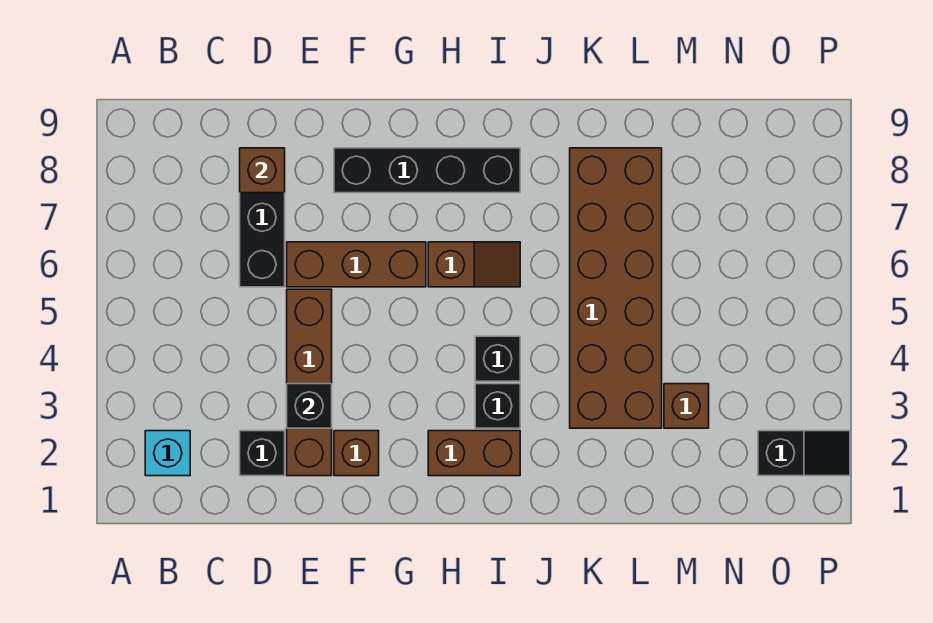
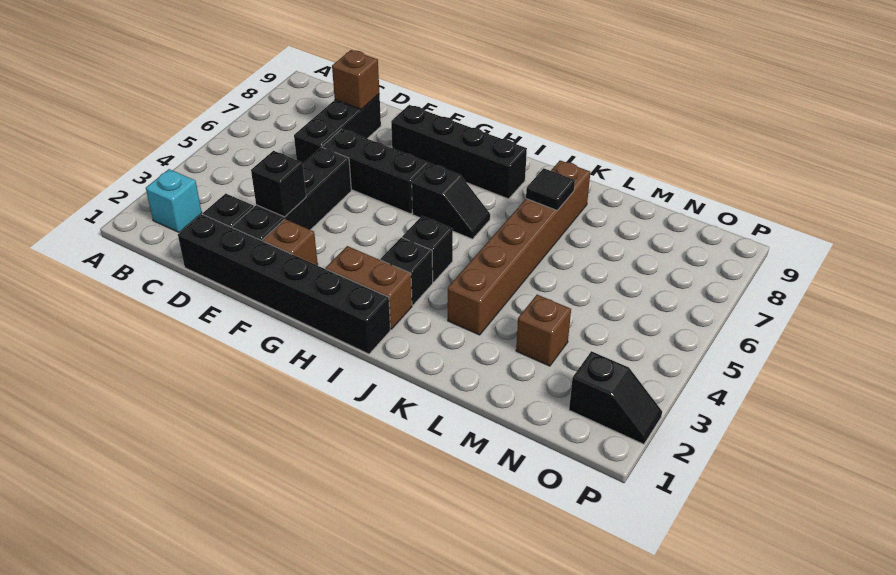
none -> black brick D1:I1 level 1
brown brick E2:E5 level 1 -> black brick E2:E5 level 1
brown brick E6:G6 level 1 -> black brick E6:G6 level 1
brown slope H6:I6 level 1 top H -> black slope H6:I6 level 1 top H
brown brick K3:L8 level 1 -> brown brick K3:K8 level 1
none -> black tile K7 level 2

